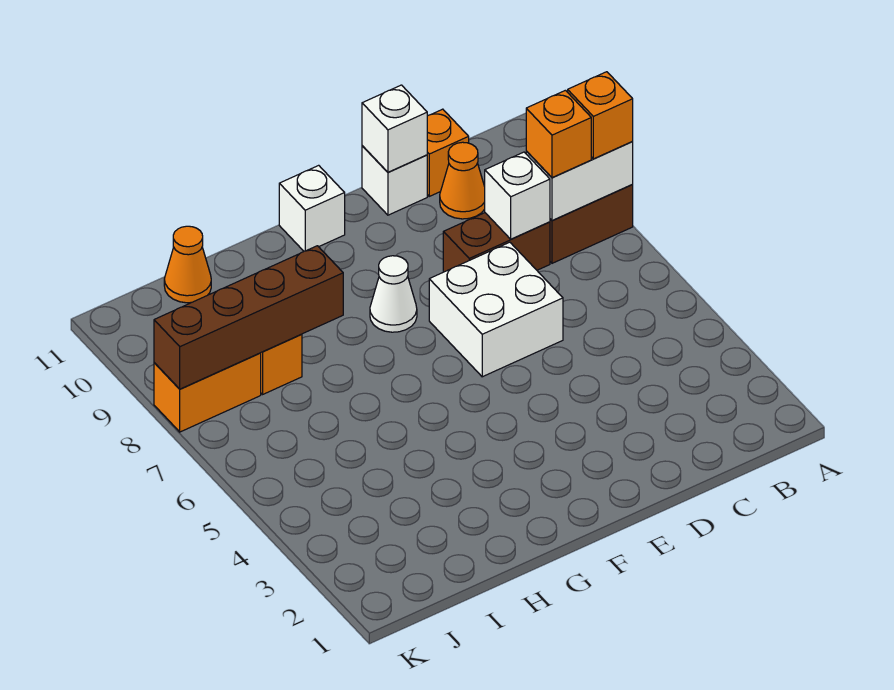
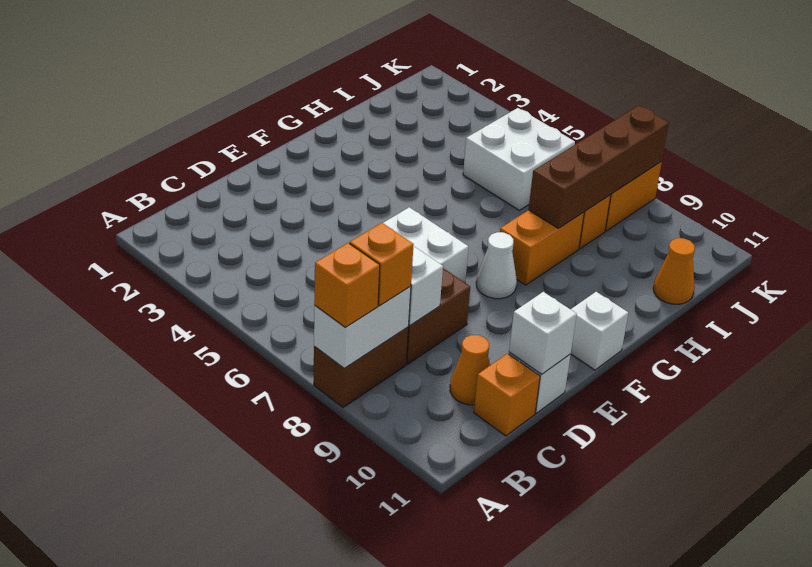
none -> orange brick G8:H8 level 1
none -> white brick I5:J6 level 1

